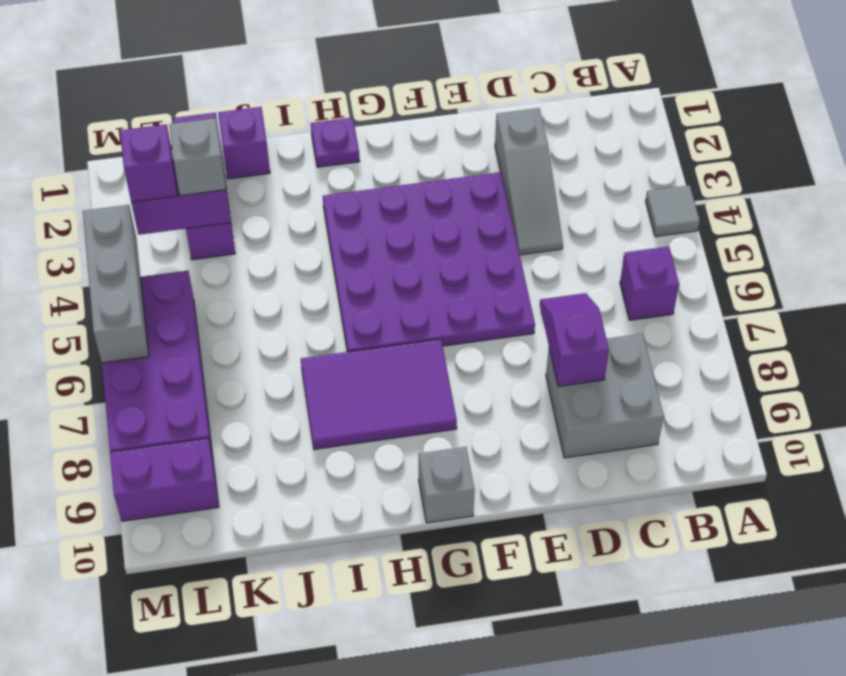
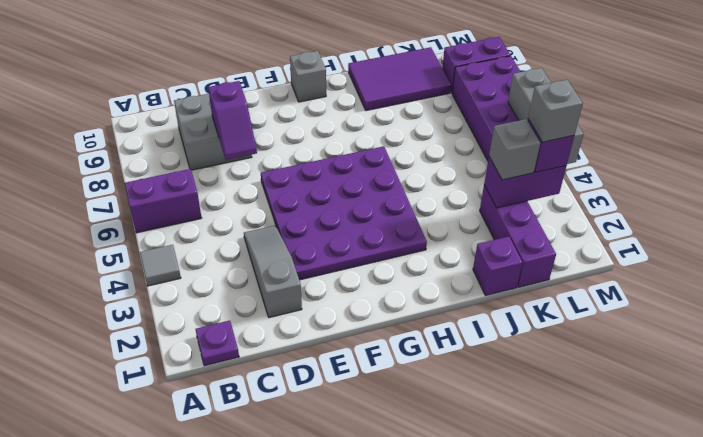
purple brick B6 level 1 -> purple brick A6:B6 level 1
purple tile G7:I8 level 1 -> purple tile I9:K10 level 1
purple plate H1 level 1 -> purple plate B1 level 1
none -> grey brick L3 level 4

